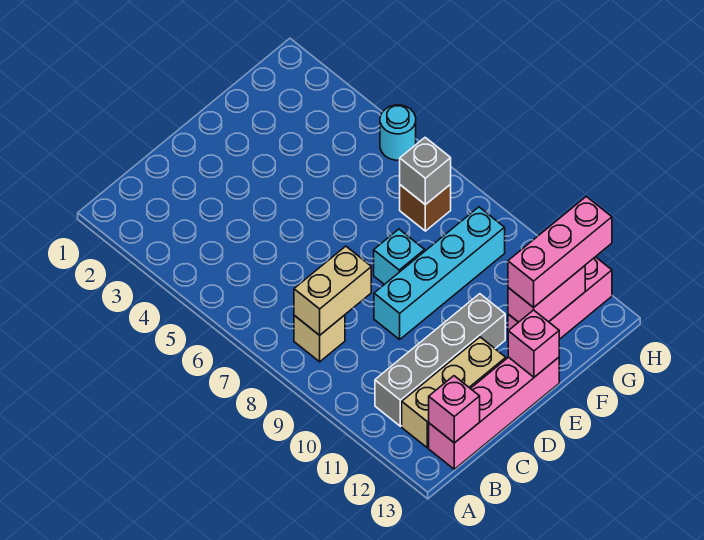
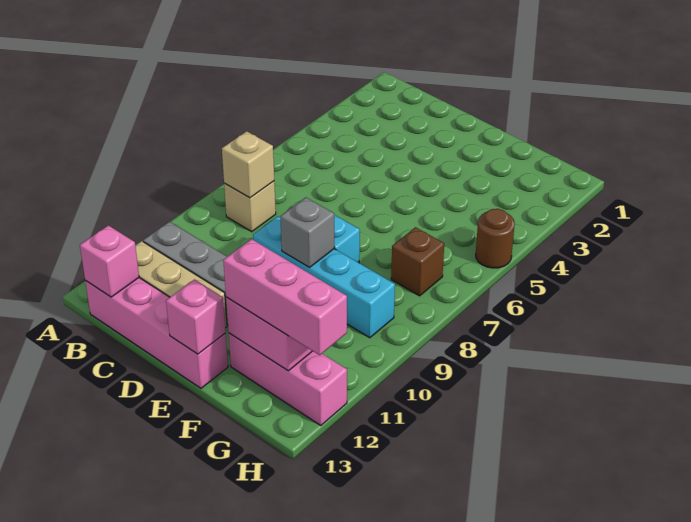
tan brick B8:C8 level 2 -> tan brick B8 level 2
grey brick G7 level 2 -> grey brick E9 level 2
cyan round brick H5 level 1 -> brown round brick H5 level 1

